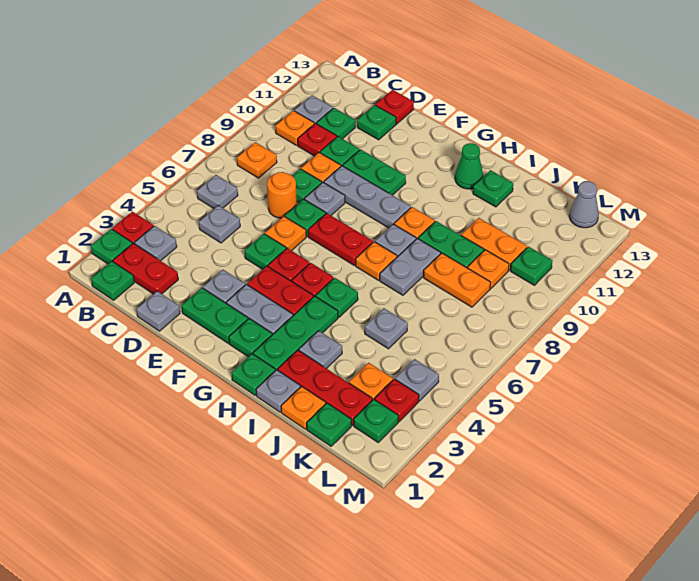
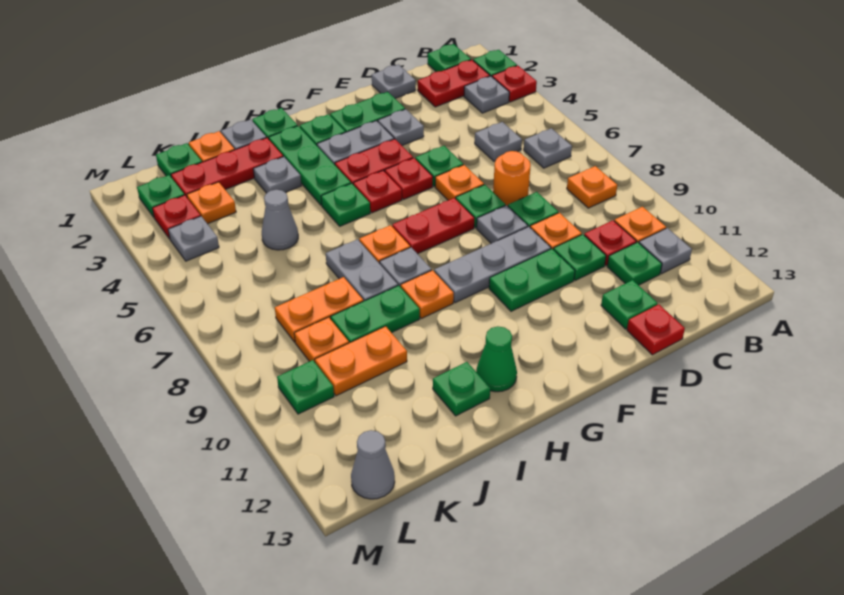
grey plate J5 level 1 -> grey cone J5 level 1

